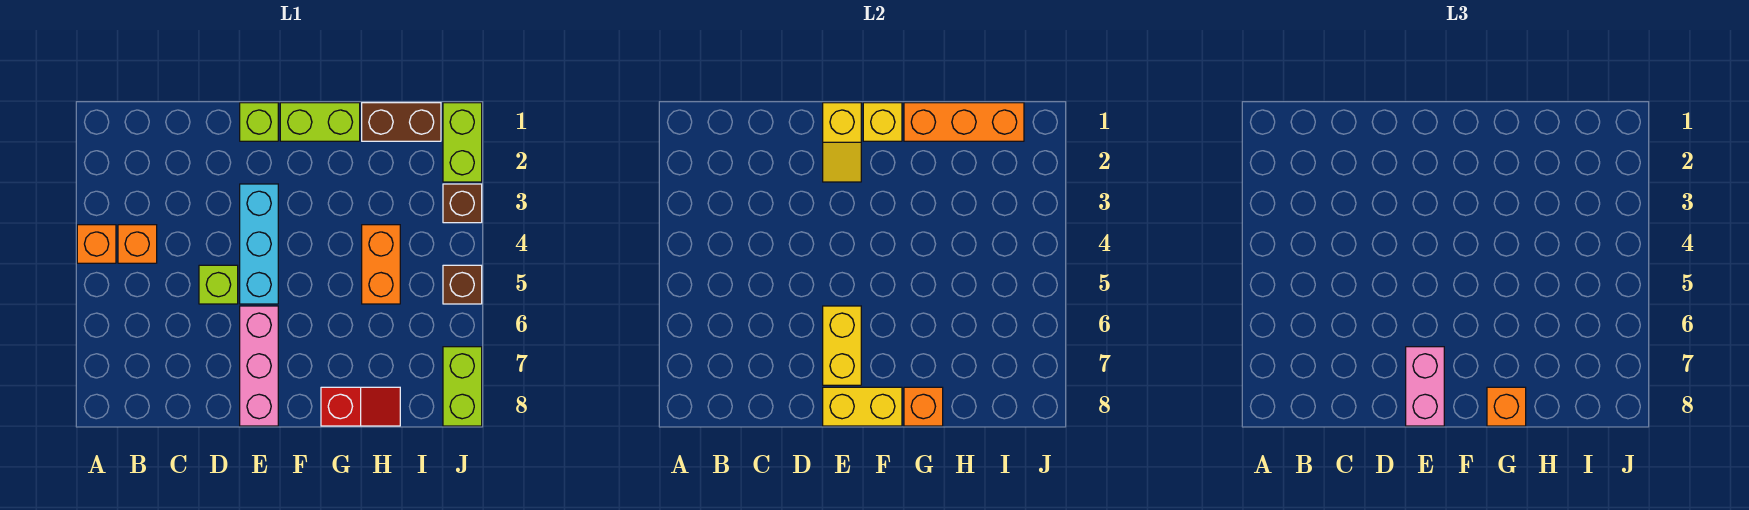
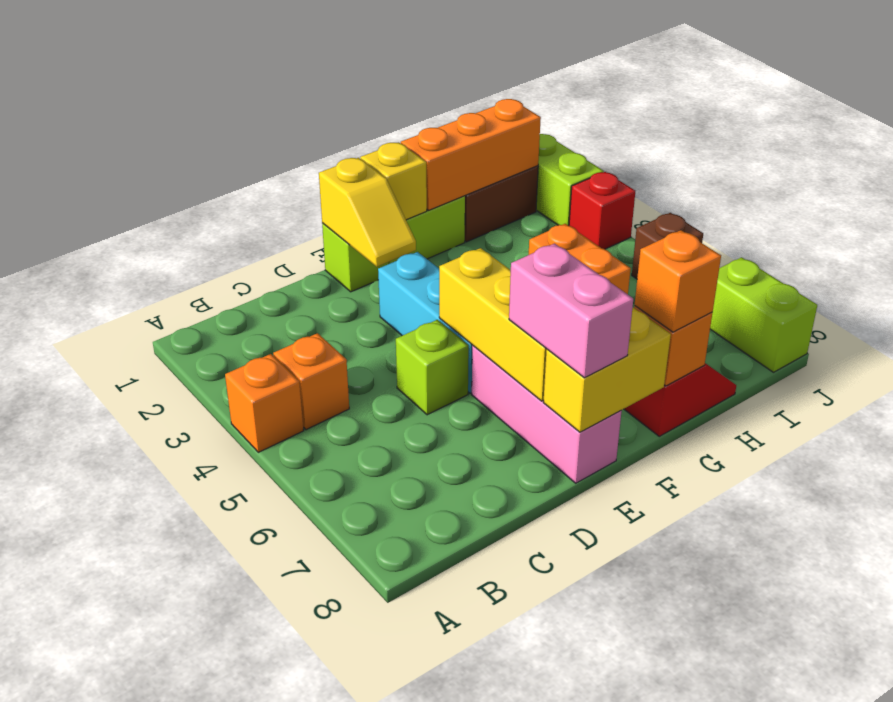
yellow brick E6:E7 level 2 -> yellow brick E5:E7 level 2
brown brick J3 level 1 -> red brick J3 level 1

